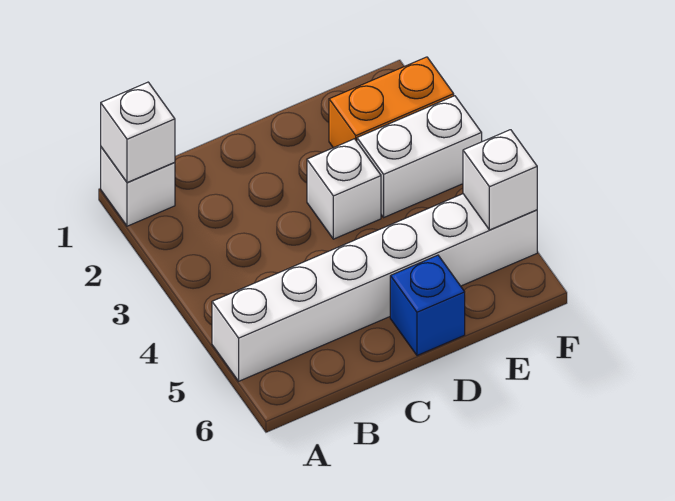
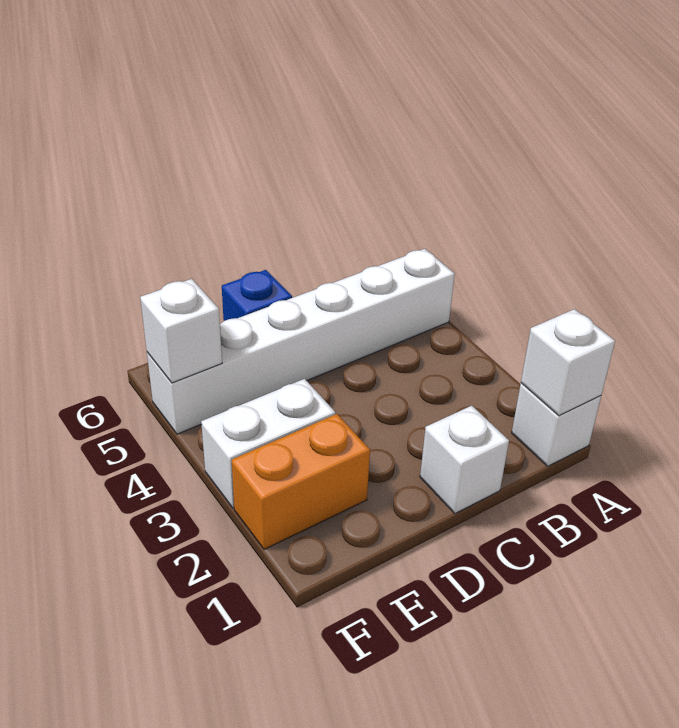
white brick D3 level 1 -> white brick C1 level 1

